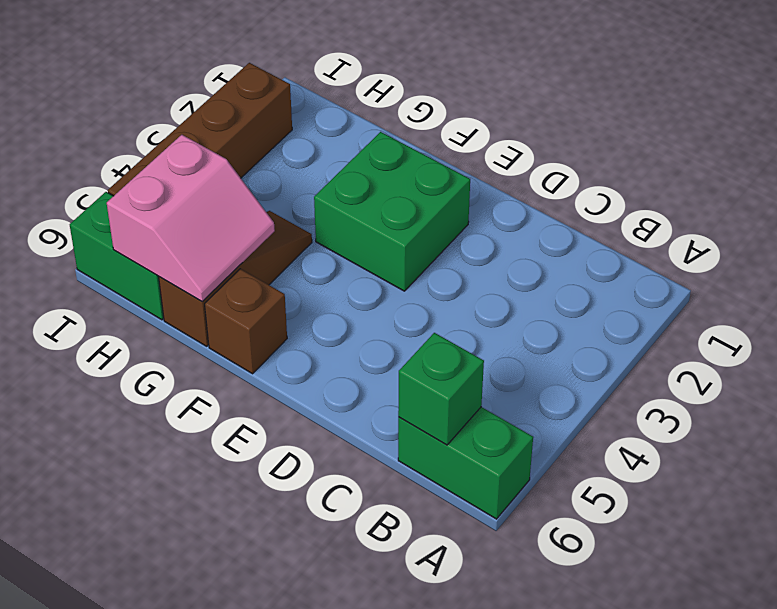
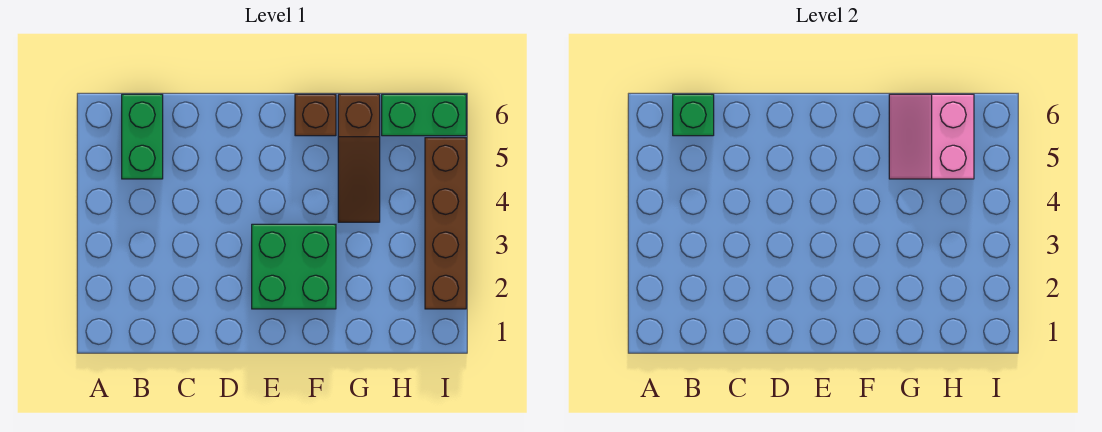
green brick A6:B6 level 1 -> green brick B5:B6 level 1

